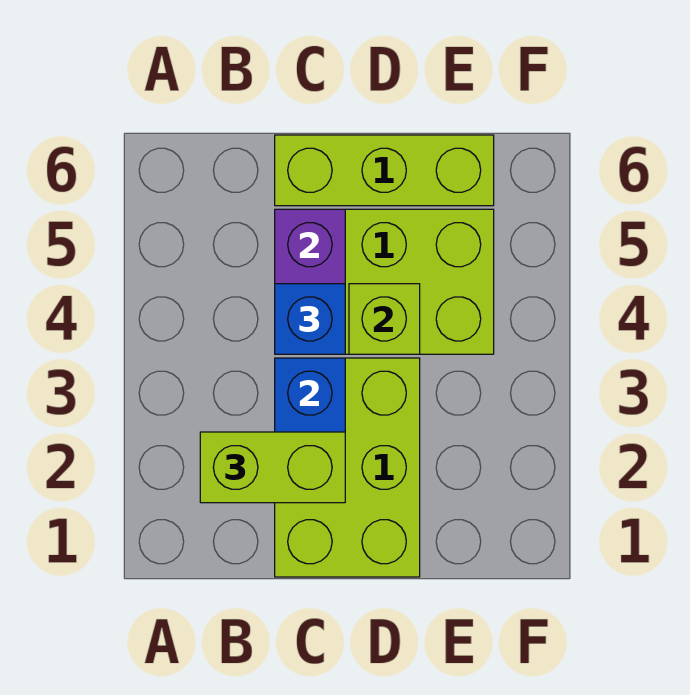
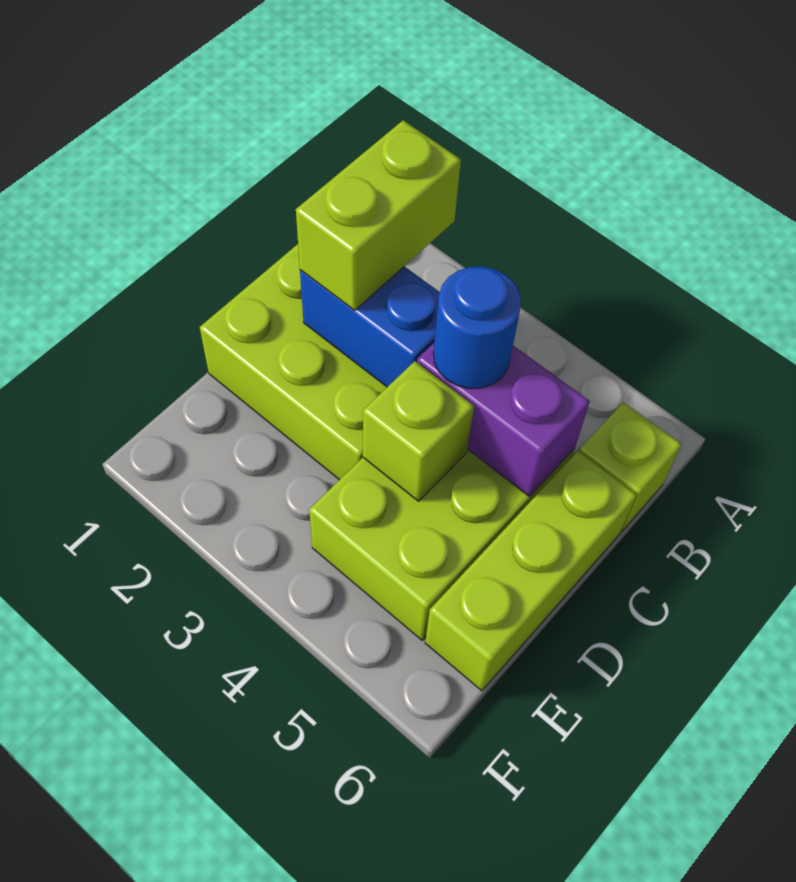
none -> lime brick B6 level 1
blue brick C4 level 3 -> blue round brick C4 level 3

